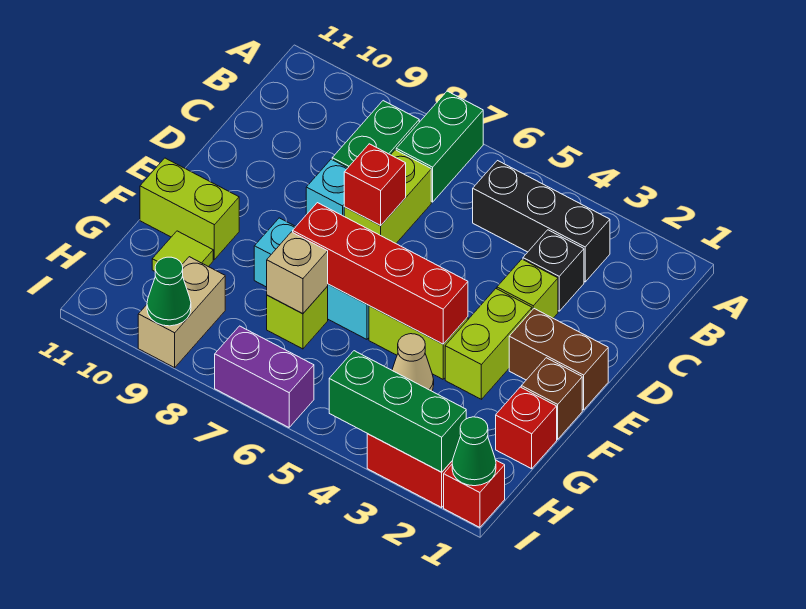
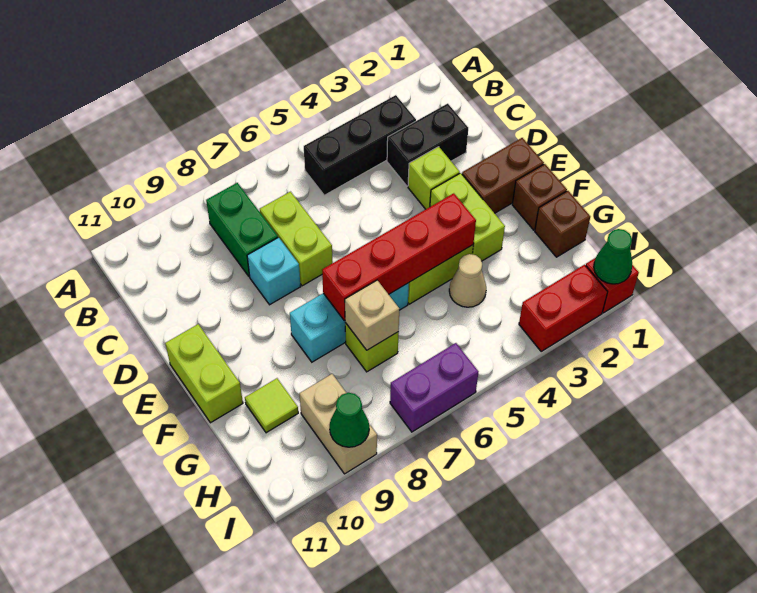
green brick A7:B7 level 1 -> none
black brick C3 level 1 -> black brick C2:C3 level 1
red brick D7 level 2 -> none
lime brick F10:F11 level 1 -> lime brick E11:F11 level 1
red brick G1 level 1 -> brown brick G1 level 1
green brick I2:I4 level 2 -> none

